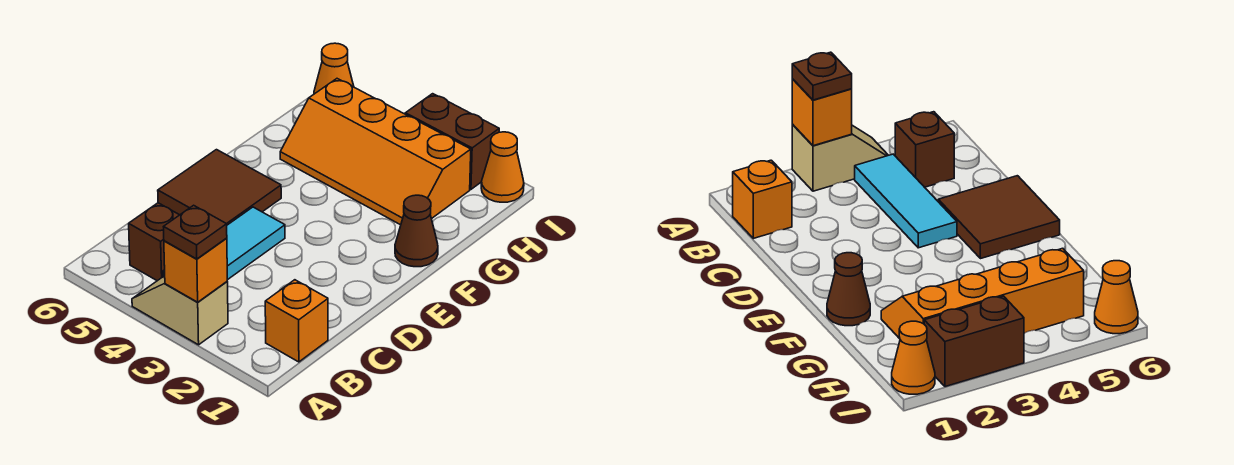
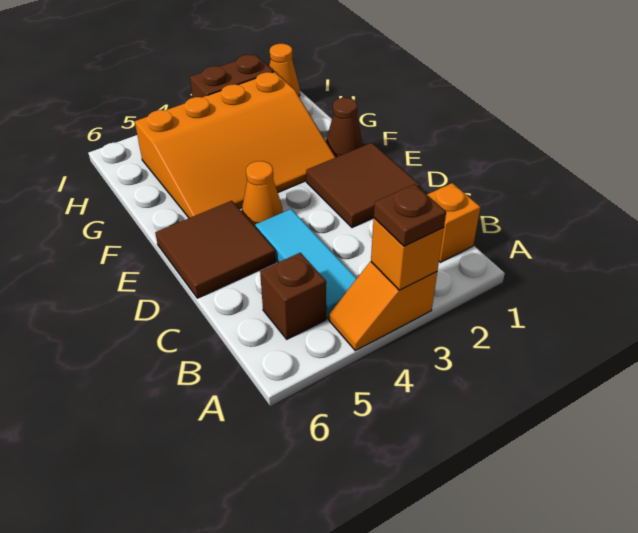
tan slope A3:A4 level 1 top 3 -> orange slope A3:A4 level 1 top 3
none -> brown tile D1:E2 level 1
orange slope G2:H5 level 1 top H -> orange slope F2:H5 level 1 top H
orange cone I6 level 1 -> orange cone E4 level 1

